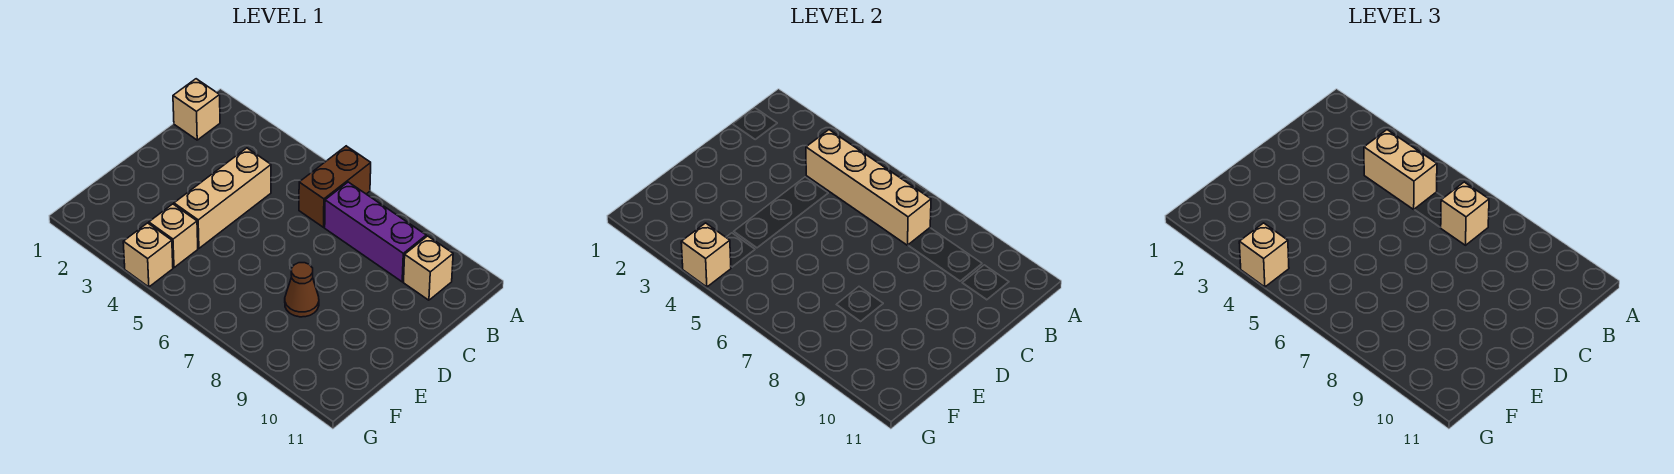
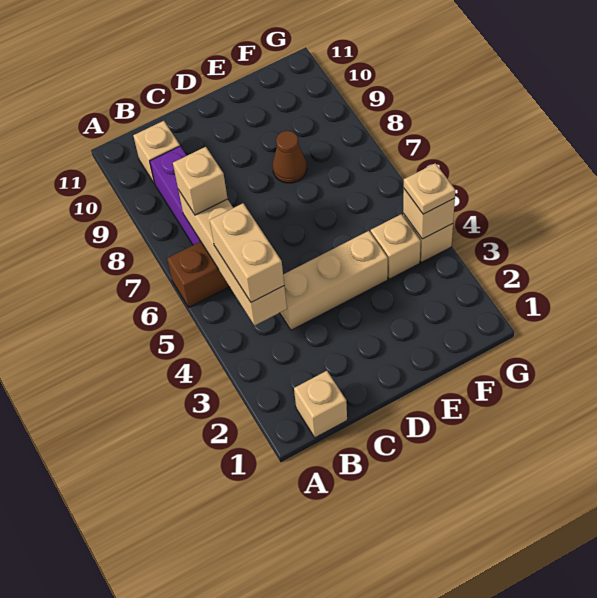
tan brick G4 level 3 -> tan plate G4 level 3

